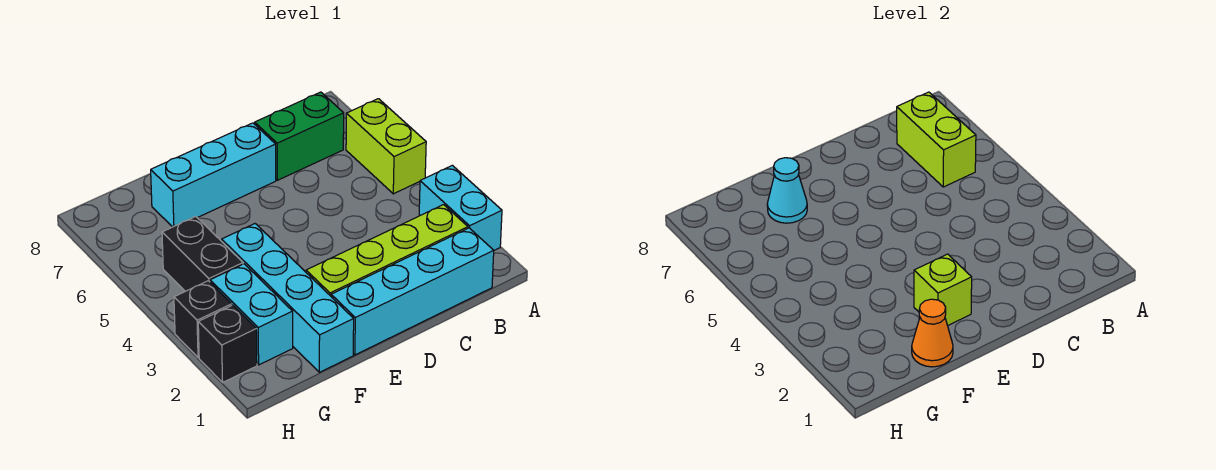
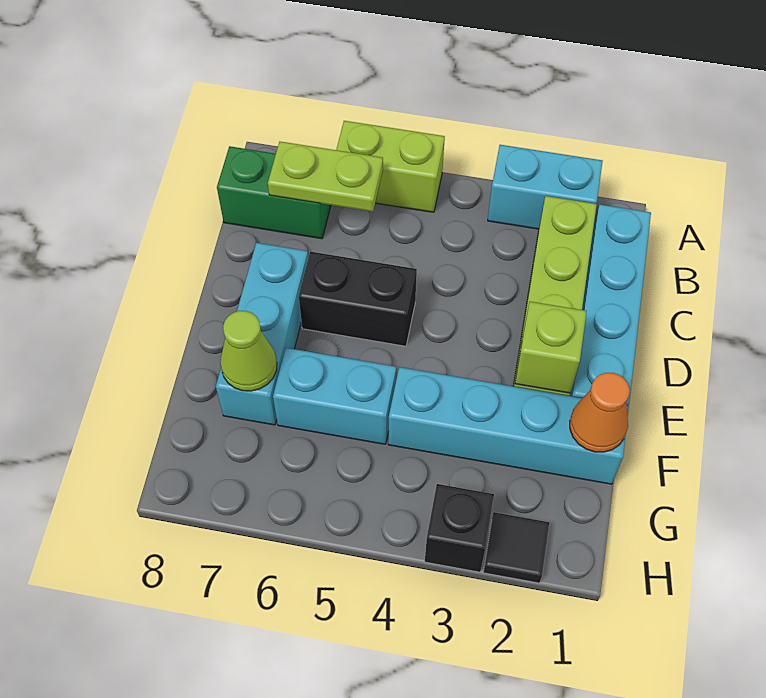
lime brick B6:B7 level 2 -> lime plate B6:B7 level 2
green brick B7:C7 level 1 -> green brick B7:B8 level 1
cyan cone F7 level 2 -> lime cone F7 level 2
cyan brick G2:G3 level 1 -> cyan brick F5:F6 level 1
black brick G4:G5 level 1 -> black brick D5:D6 level 1
black brick H2 level 1 -> black tile H2 level 1

